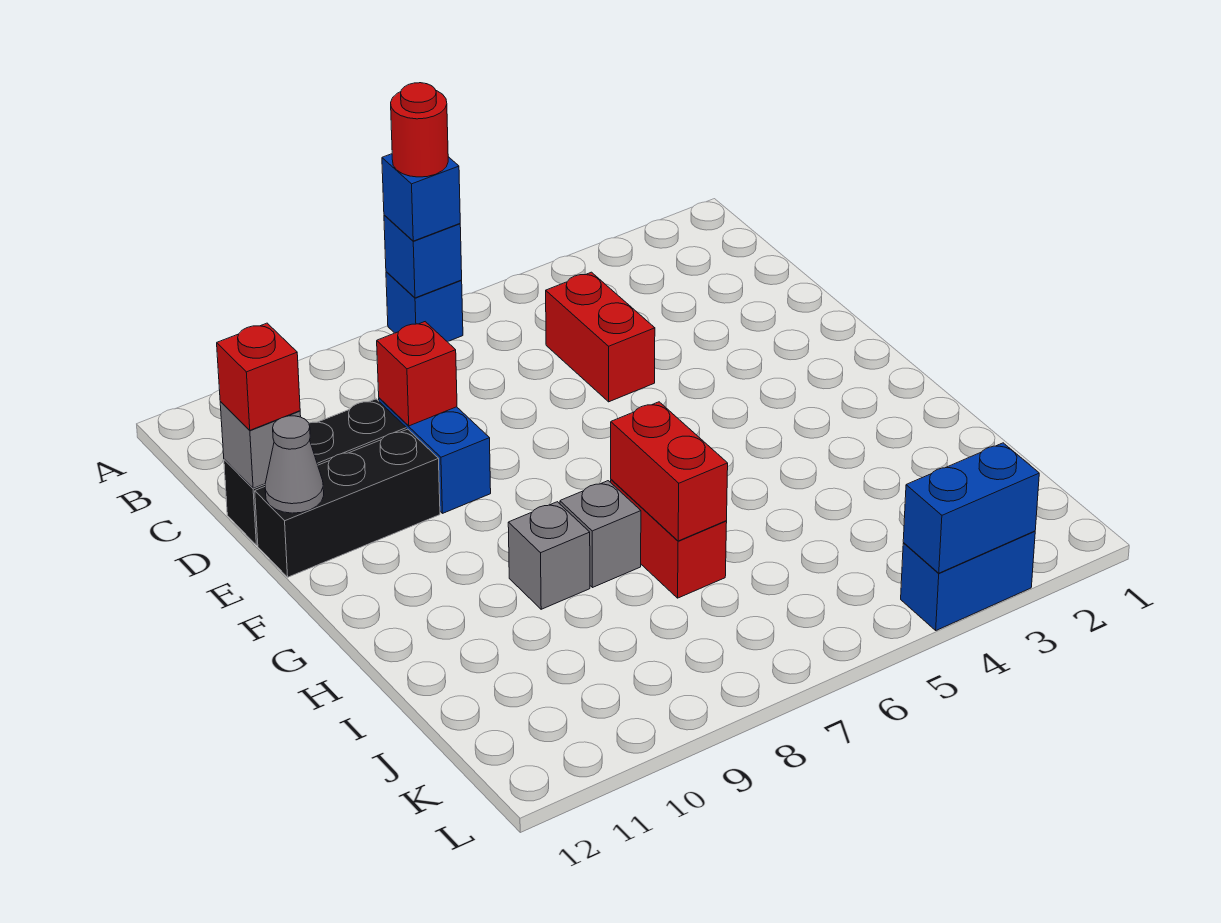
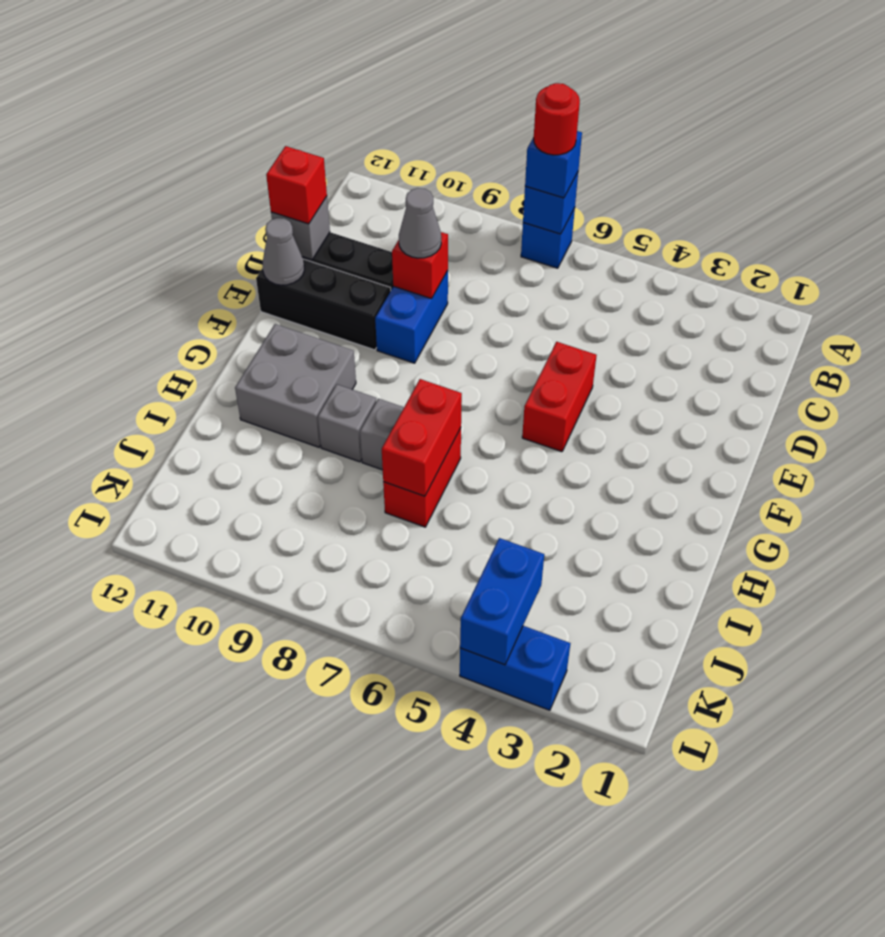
red brick C5:D5 level 1 -> red brick E5:F5 level 1
none -> grey cone D9 level 3
none -> grey brick G10:H11 level 1
blue brick L3:L4 level 2 -> blue brick K4:L4 level 2

